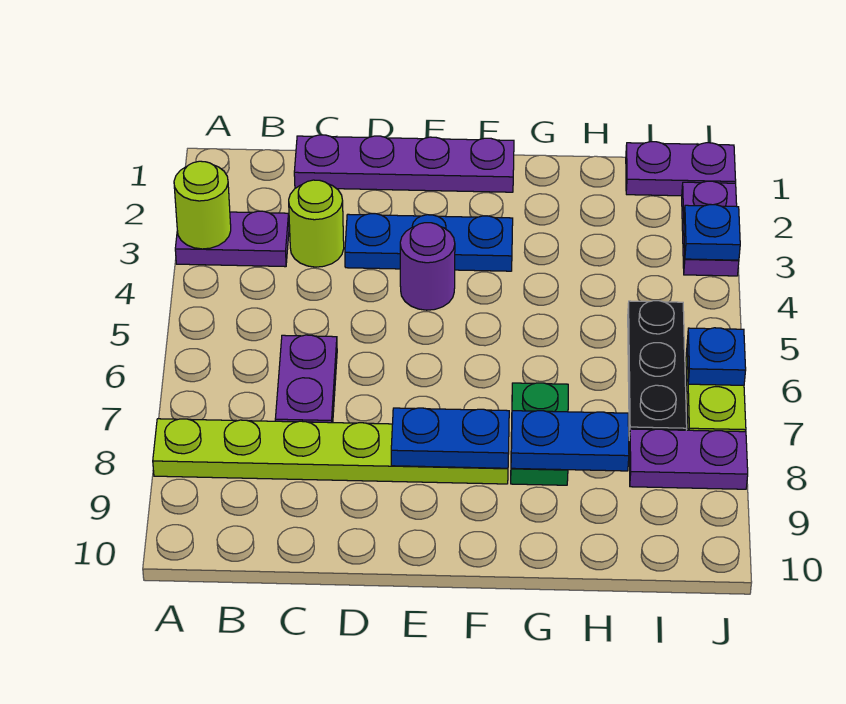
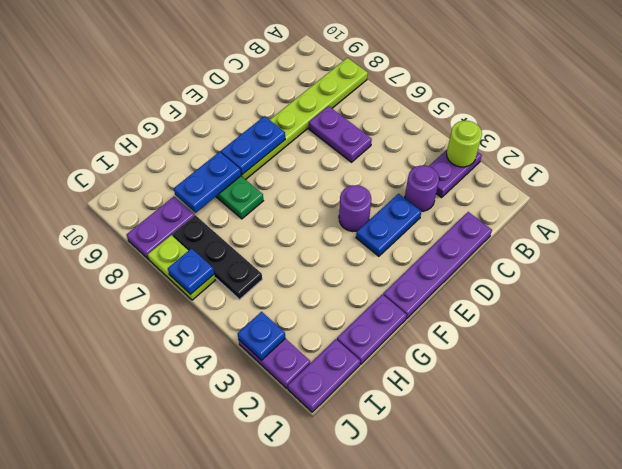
lime round brick C3 level 1 -> purple round brick C3 level 1
blue plate D3:F3 level 1 -> blue plate D3:E3 level 1
none -> purple plate G1:H1 level 1

